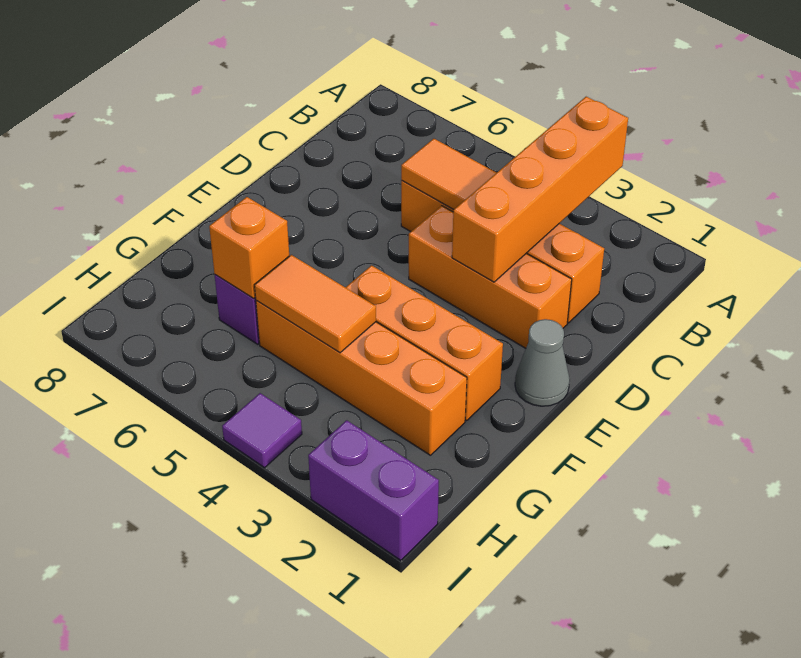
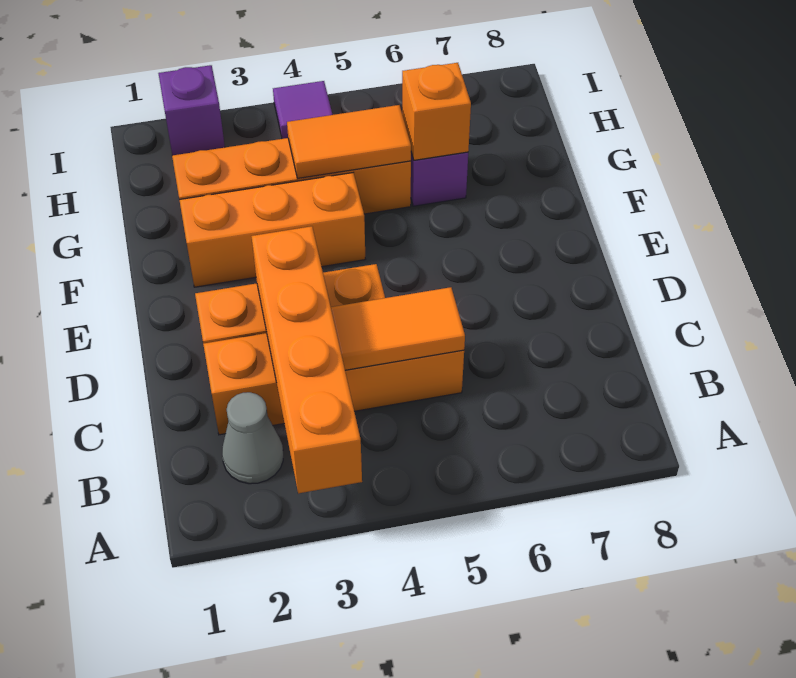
grey cone E1 level 1 -> grey cone B2 level 1
purple brick I1:I2 level 1 -> purple brick I2 level 1

